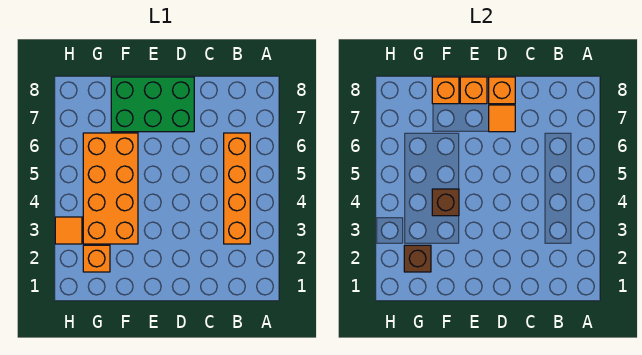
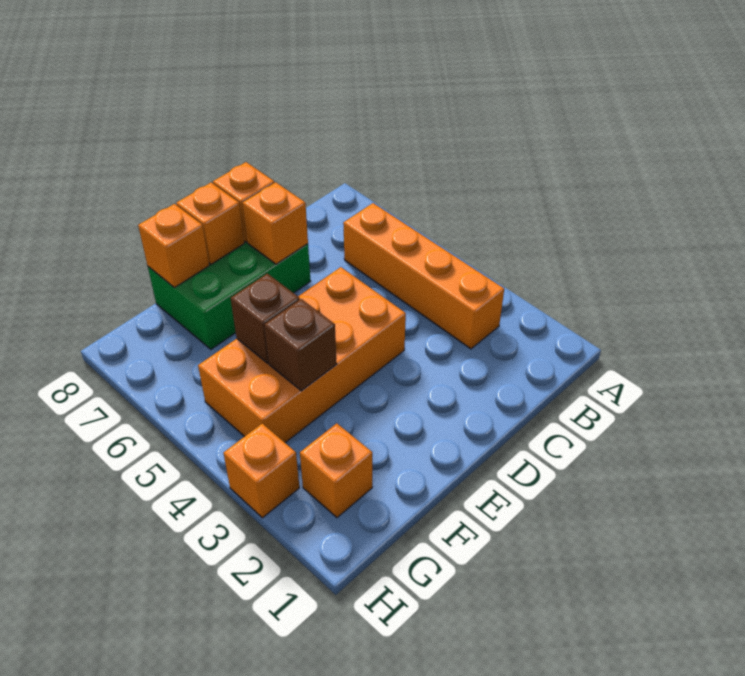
orange tile D7 level 2 -> orange brick D7 level 2
orange brick F3:G6 level 1 -> orange brick D4:G5 level 1
brown brick G2 level 2 -> brown brick F5 level 2
orange tile H3 level 1 -> orange brick H3 level 1

